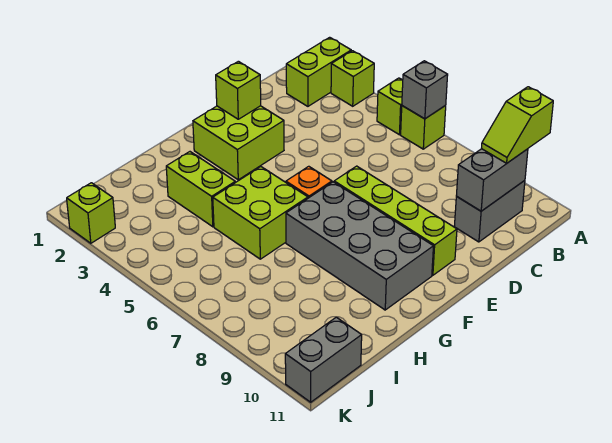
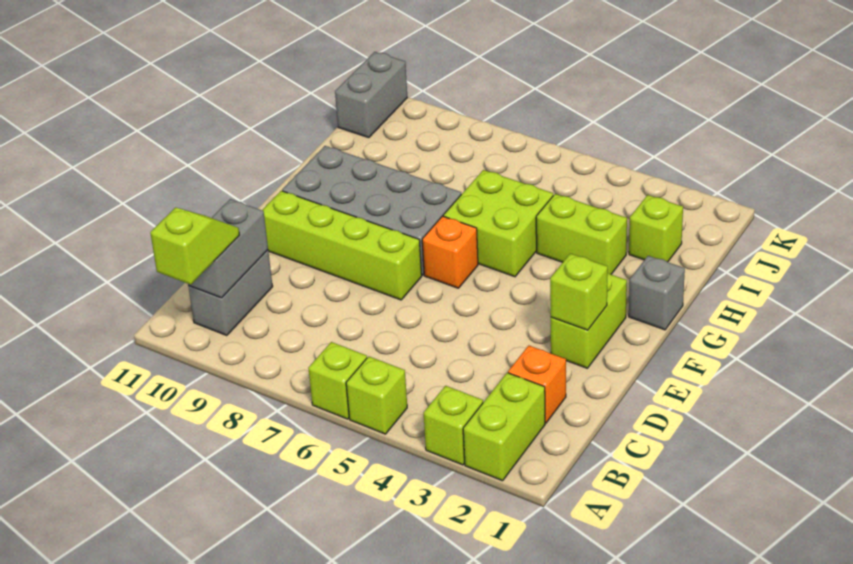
grey brick A6 level 2 -> grey brick G1 level 1
none -> orange brick C2 level 1
lime brick E2:F3 level 1 -> lime brick E2:F2 level 1
lime brick K2 level 1 -> lime brick I2 level 1

